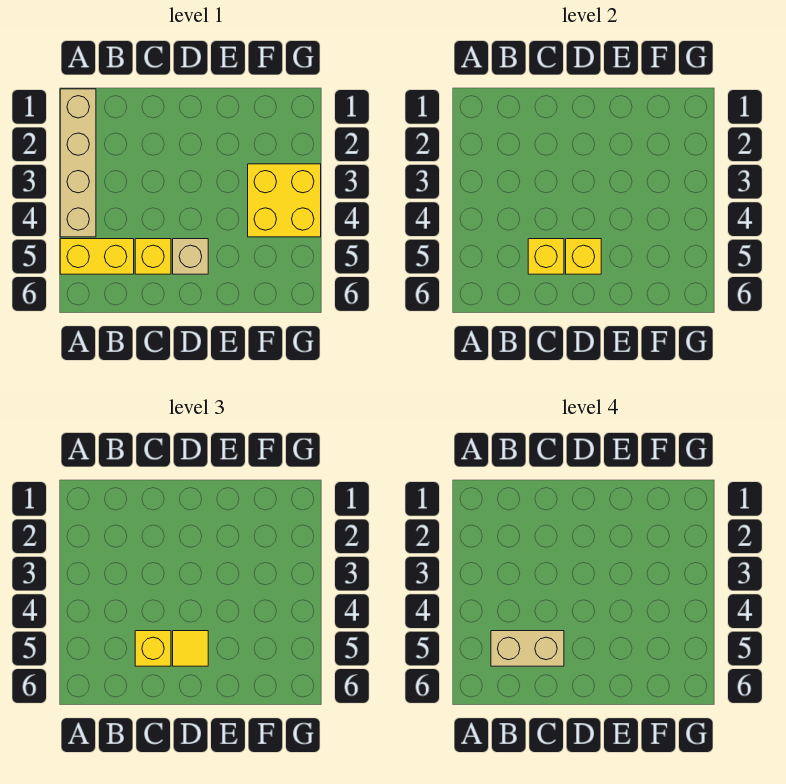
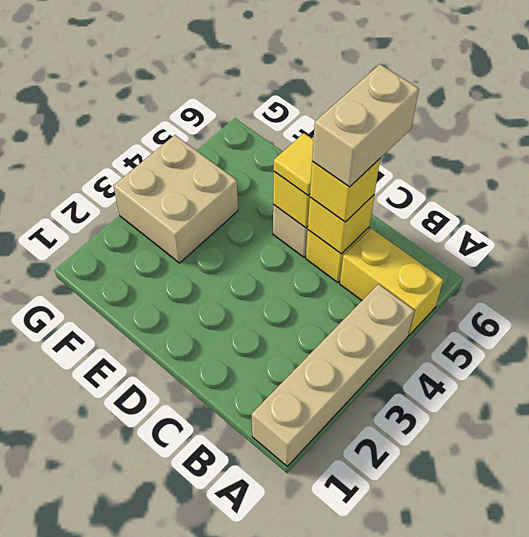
tan brick B5:C5 level 4 -> tan brick C5:C6 level 4
yellow brick F3:G4 level 1 -> tan brick F3:G4 level 1

